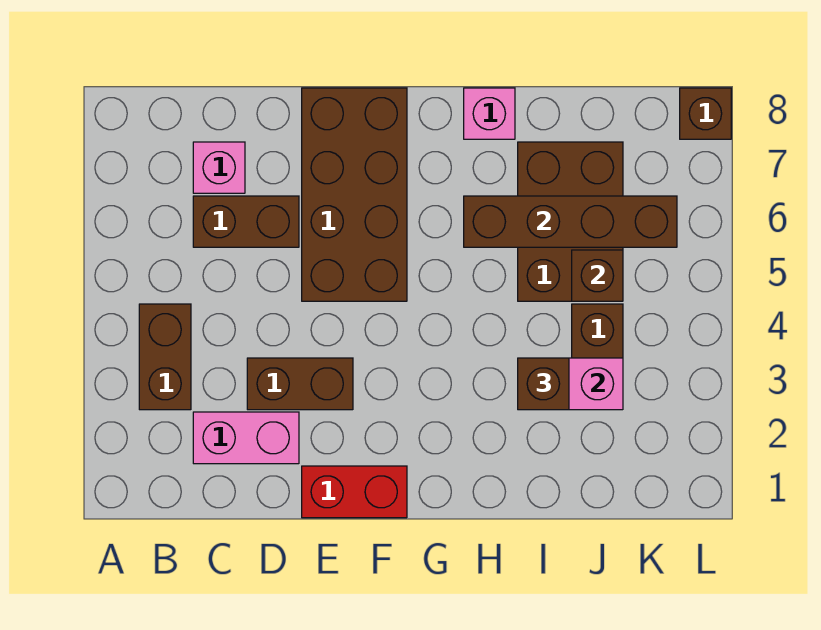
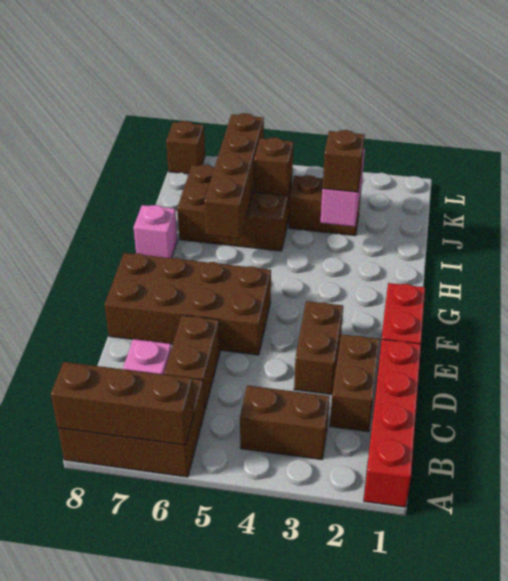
none -> red brick A1:D1 level 1
none -> brown brick A6:B8 level 1
none -> brown brick A6:A8 level 2
pink brick C2:D2 level 1 -> brown brick C2:D2 level 1

